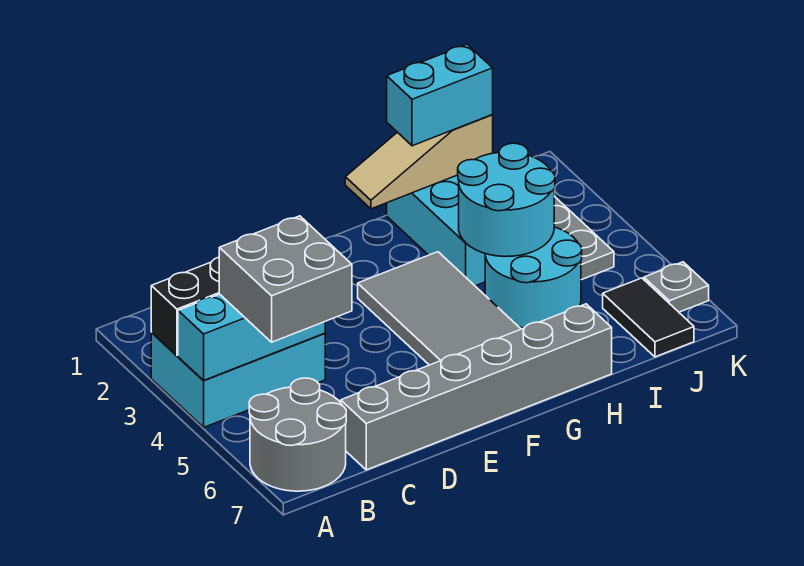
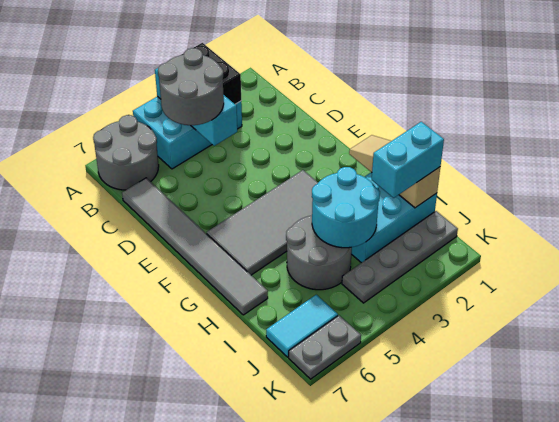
cyan brick A3:C4 level 1 -> cyan brick A3:B5 level 1
grey brick B4:C5 level 3 -> grey round brick B4:C5 level 3
grey brick C7:H7 level 1 -> grey tile C7:H7 level 1
cyan brick H1:I1 level 3 -> cyan brick I1:I2 level 3
cyan round brick H4:I5 level 1 -> grey round brick H4:I5 level 1
black tile J6:J7 level 1 -> cyan tile J6:J7 level 1
grey plate K6 level 1 -> grey plate K6:K7 level 1

